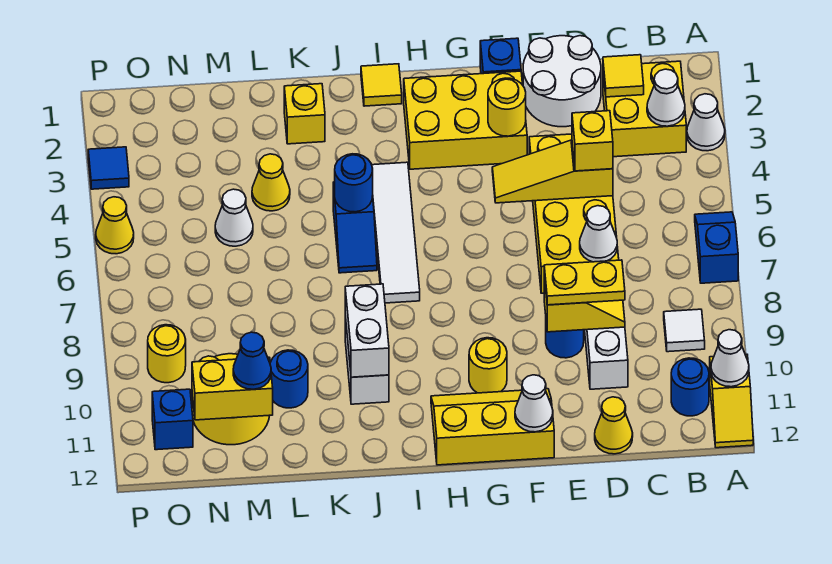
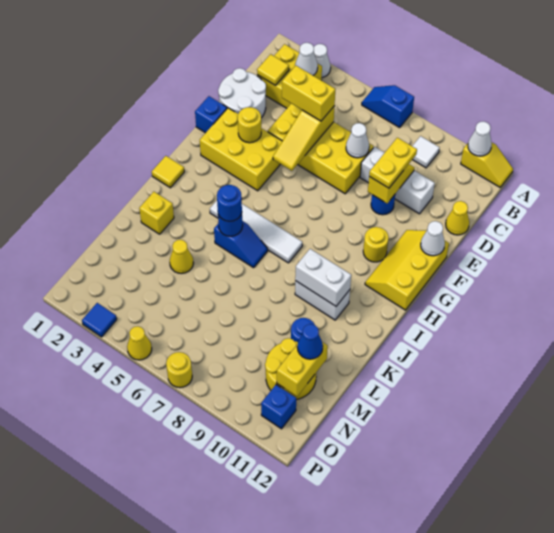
blue round brick B11 level 1 -> blue round brick J5 level 3
yellow brick D5 level 3 -> yellow brick D4:D5 level 3
yellow brick F2:H3 level 1 -> yellow brick F2:G4 level 1
white cone M5 level 1 -> none
yellow round brick O9 level 1 -> yellow round brick P7 level 1

